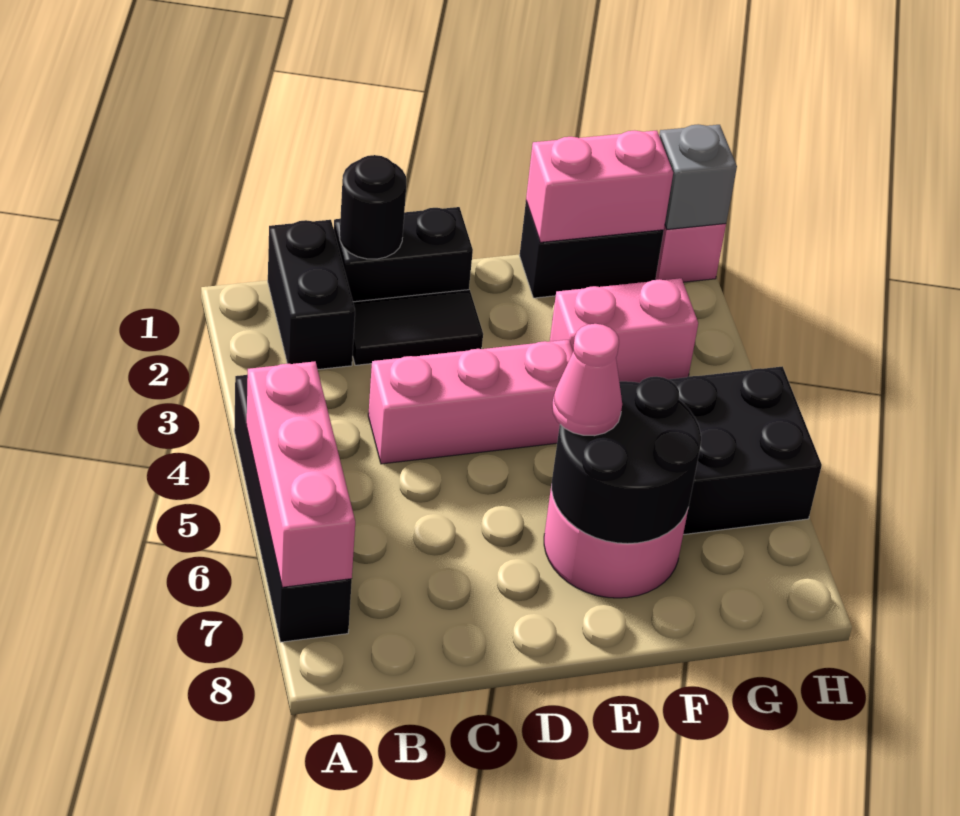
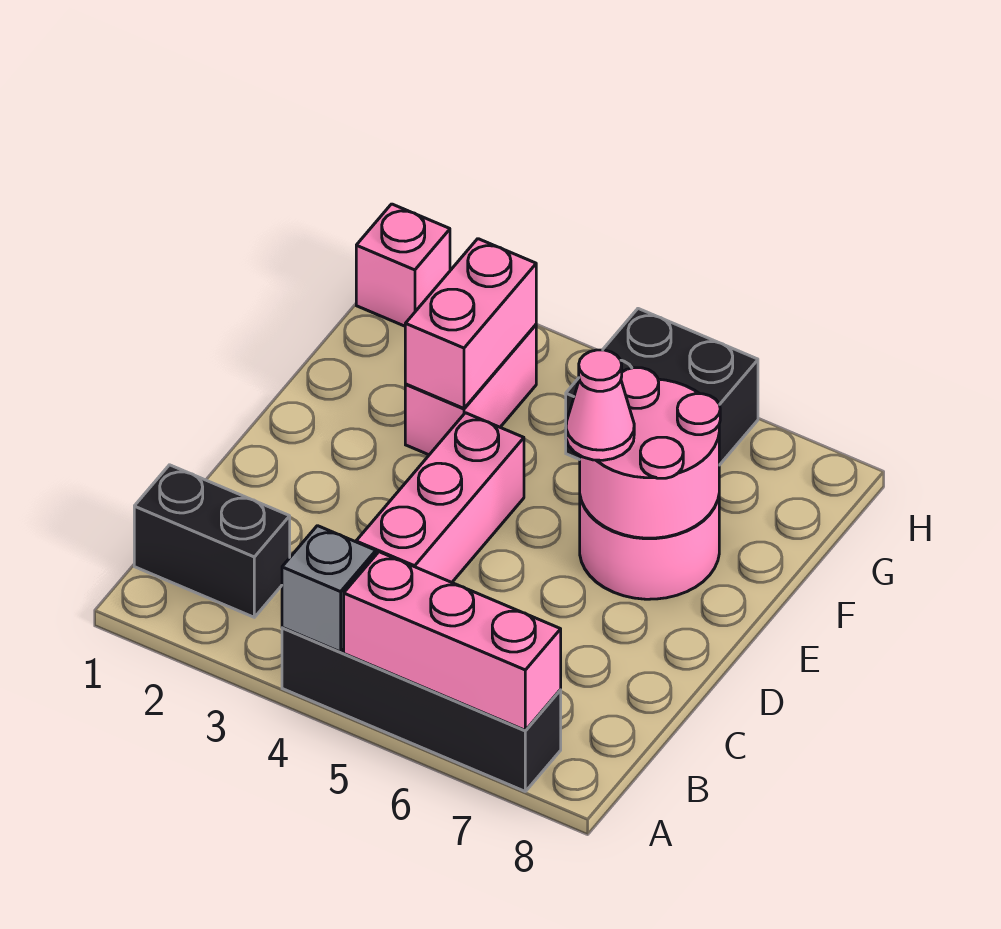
black brick C1:D1 level 1 -> none
black round brick C1 level 2 -> none
black tile C2:D2 level 1 -> none
black round brick E6:F7 level 2 -> pink round brick E6:F7 level 2
black brick F1:G1 level 1 -> none
pink brick F1:G1 level 2 -> pink brick F3:G3 level 2
grey brick H1 level 2 -> grey brick A4 level 2

